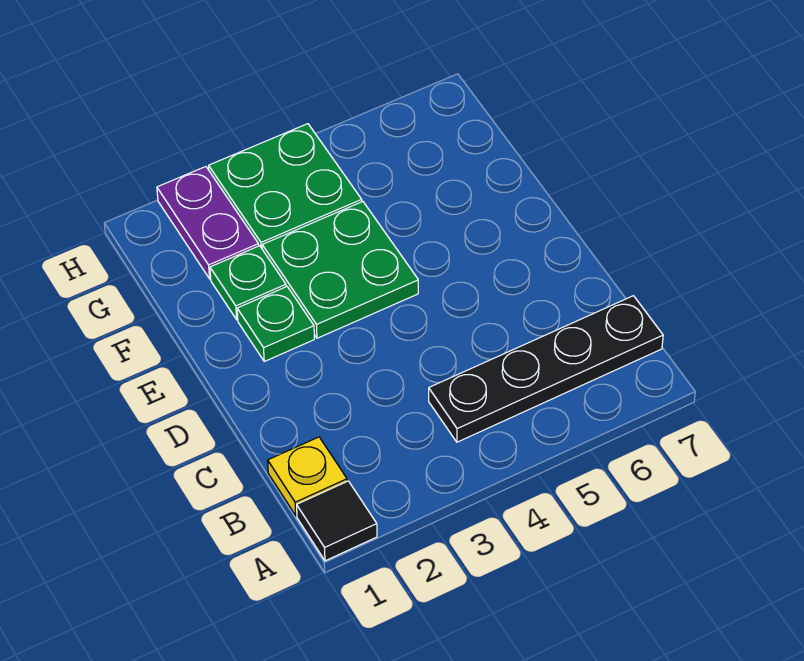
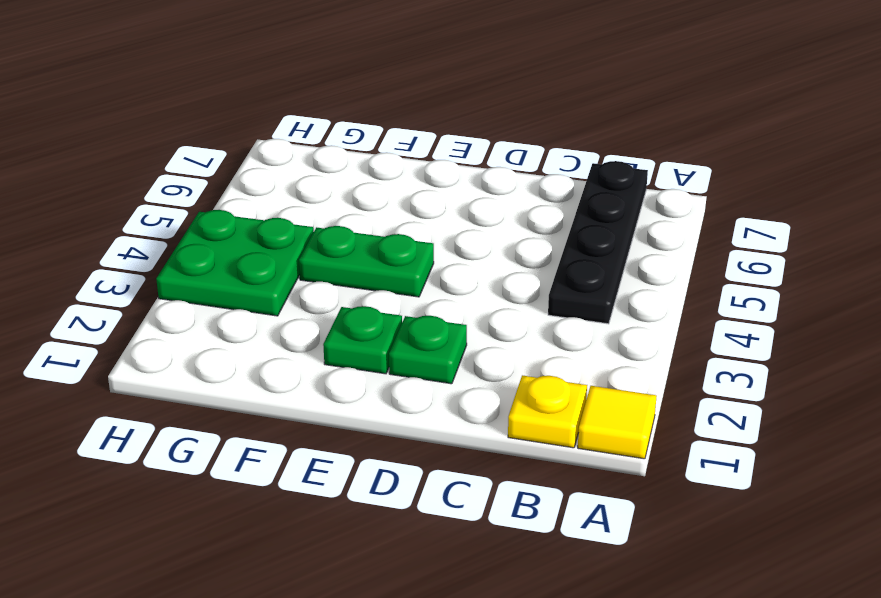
black tile A1 level 1 -> yellow tile A1 level 1
green plate E3:F4 level 1 -> green plate E4:F4 level 1
green plate F2 level 1 -> green plate D2 level 1
purple plate G2:H2 level 1 -> none

